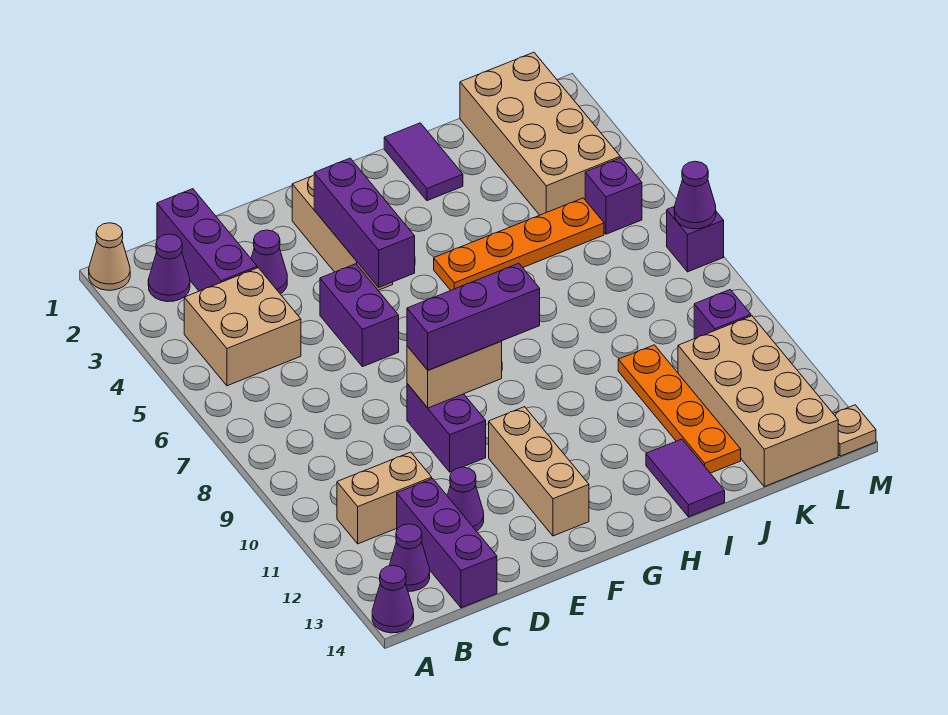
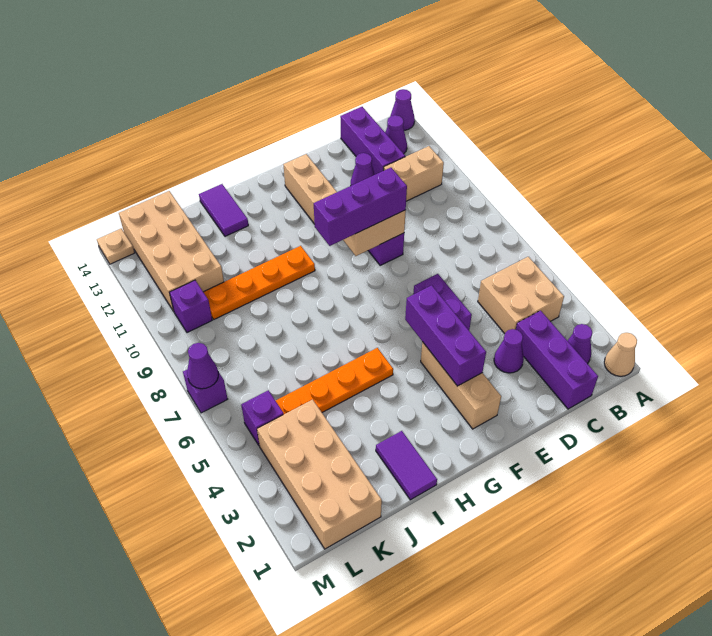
orange plate J10:J13 level 1 -> orange plate H10:K10 level 1

